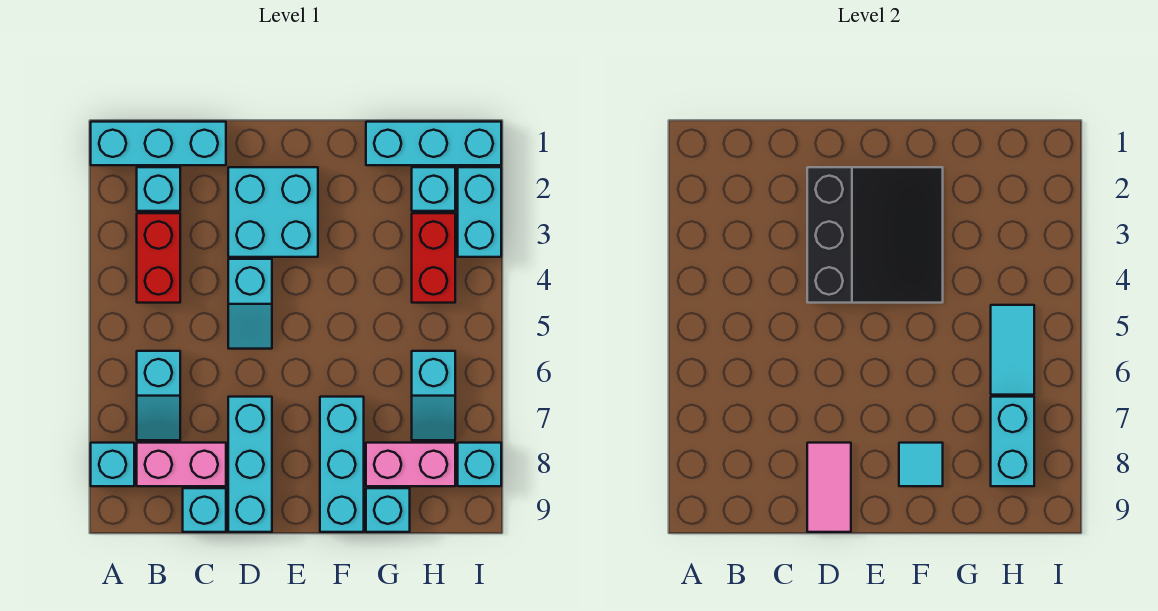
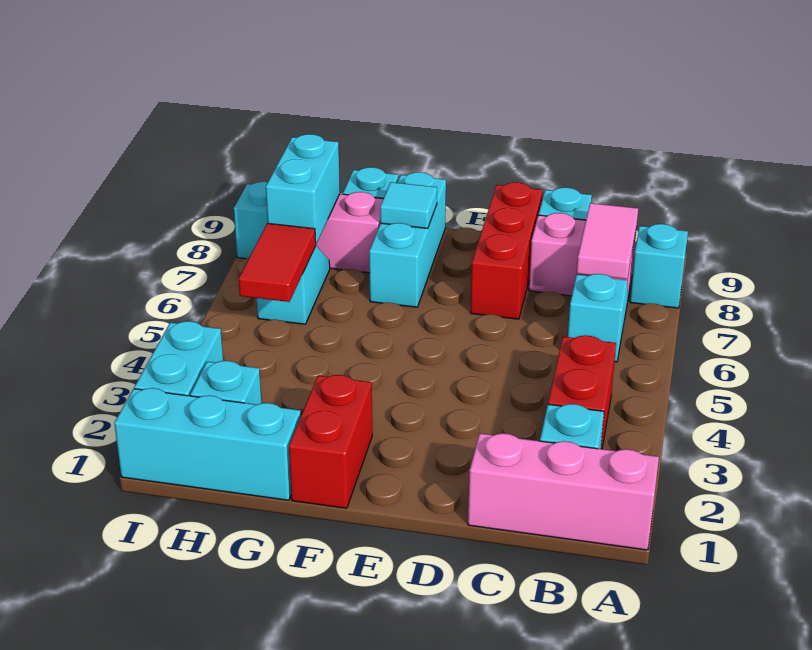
cyan brick A1:C1 level 1 -> pink brick A1:C1 level 1
cyan brick D2:E3 level 1 -> none
black slope D2:F4 level 2 top D -> none
cyan slope D4:D5 level 1 top 4 -> none
cyan brick D7:D9 level 1 -> red brick D7:D9 level 1
pink tile D8:D9 level 2 -> pink tile B7:B8 level 2
red brick H3:H4 level 1 -> red brick F1:F2 level 1
cyan tile H5:H6 level 2 -> red tile H5:H6 level 2

